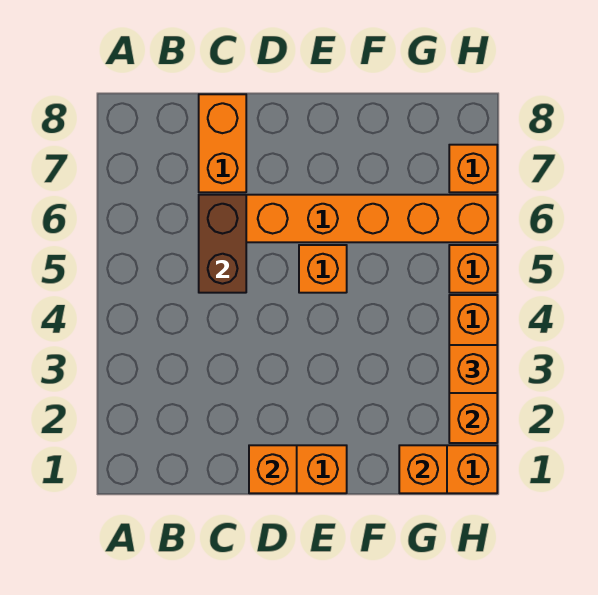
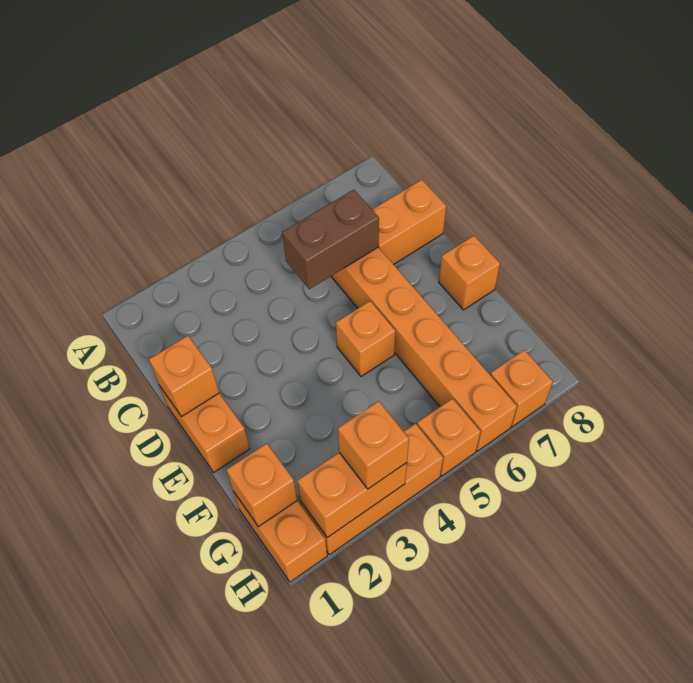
none -> orange brick E8 level 1

